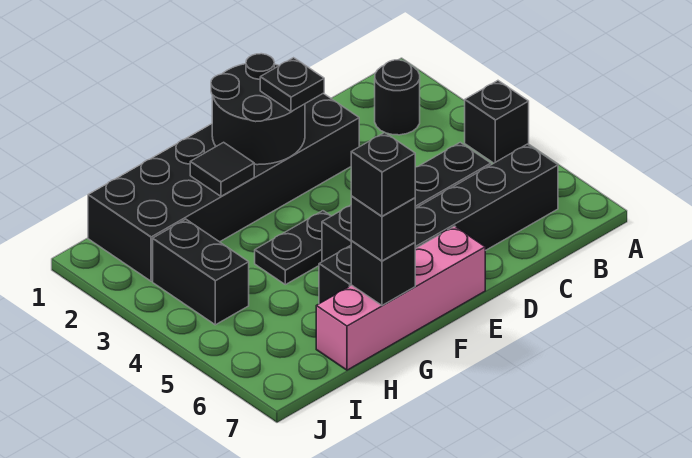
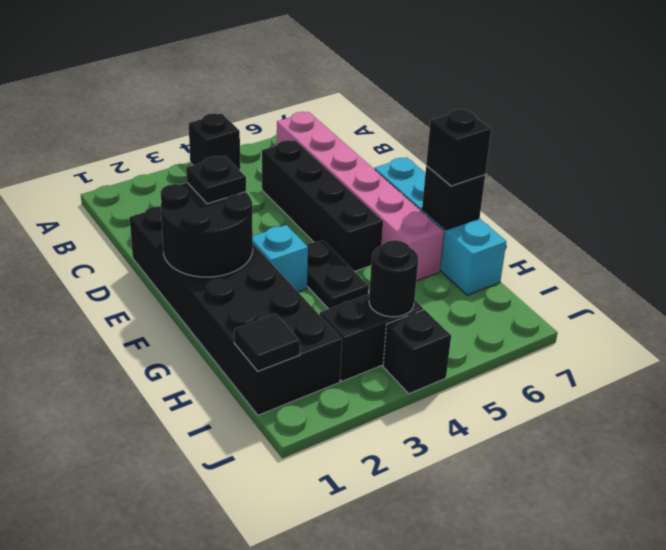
black round brick B2 level 1 -> black round brick I4 level 2
black brick B6:G6 level 1 -> pink brick B6:G6 level 1
pink brick E7:H7 level 1 -> cyan brick E7:H7 level 1
none -> cyan brick F3 level 1
black tile G2 level 2 -> black tile I1 level 2
black brick G7 level 4 -> black brick J4 level 1

